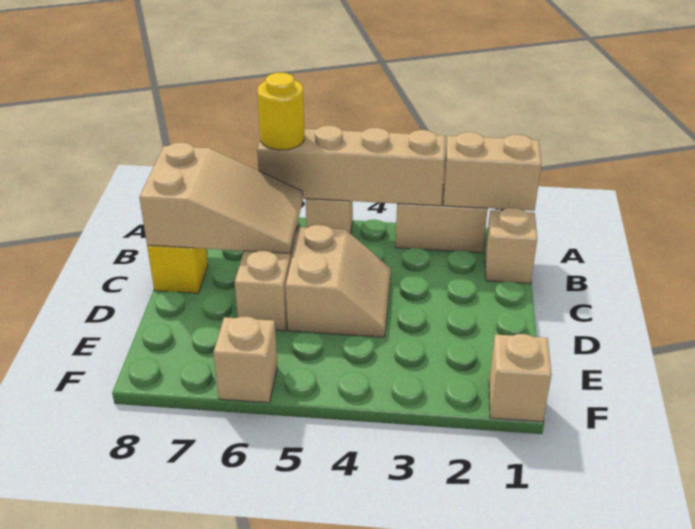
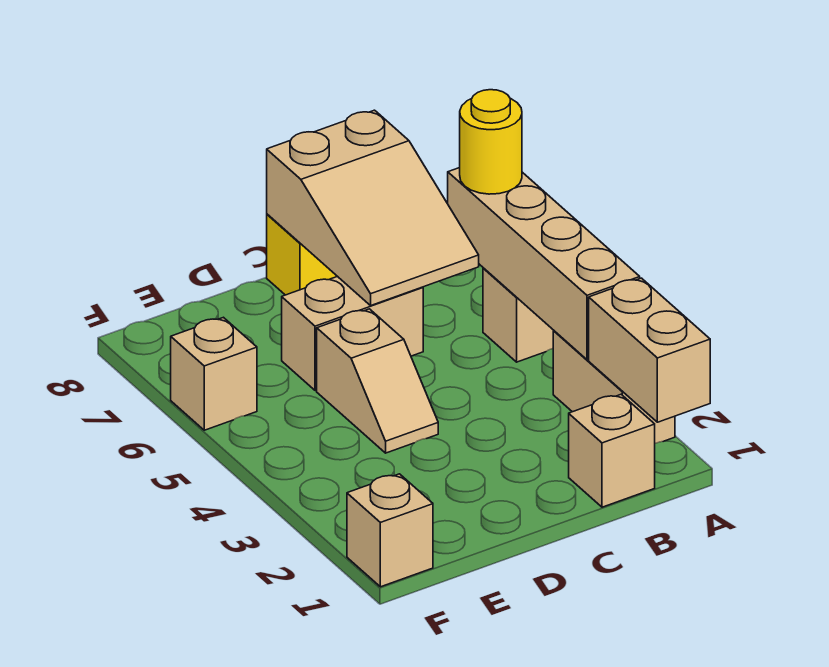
tan slope C4:D5 level 1 top 5 -> tan slope D4:D5 level 1 top 5

